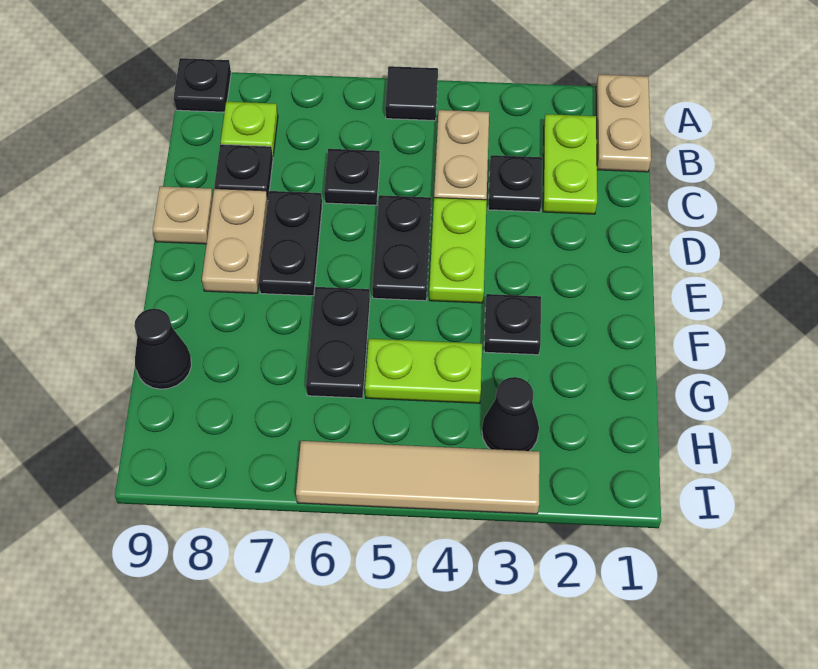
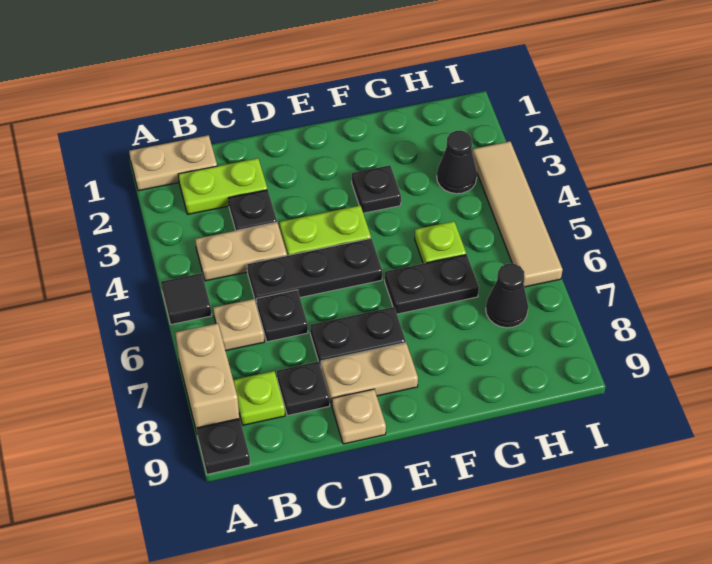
none -> tan brick A7:A8 level 1
none -> tan plate B6 level 1
black plate D5:E5 level 1 -> black plate C5:E5 level 1
lime plate G4:G5 level 1 -> lime plate G5 level 1
black cone G9 level 1 -> black cone H7 level 1

